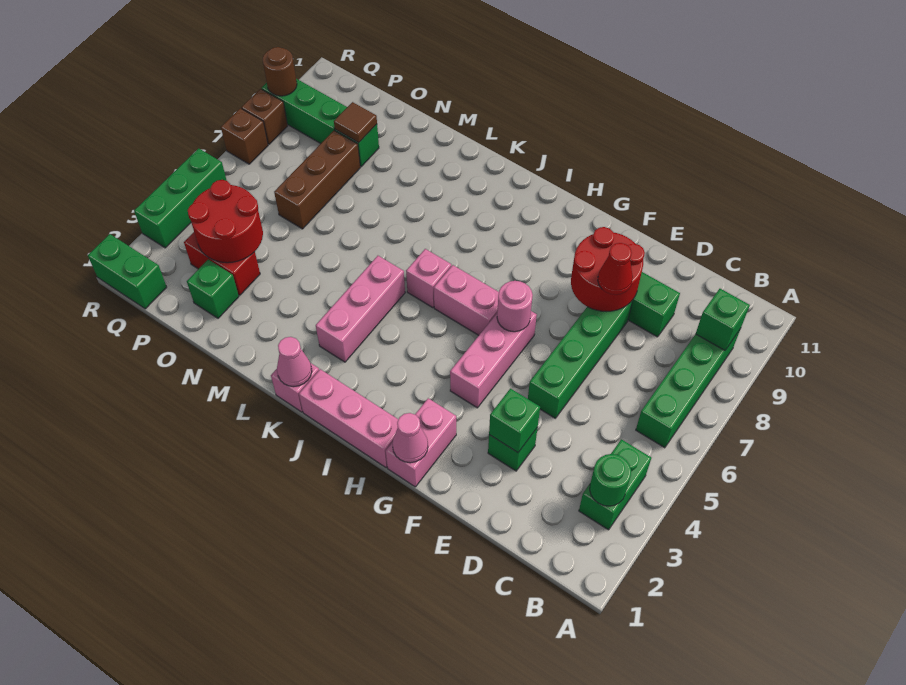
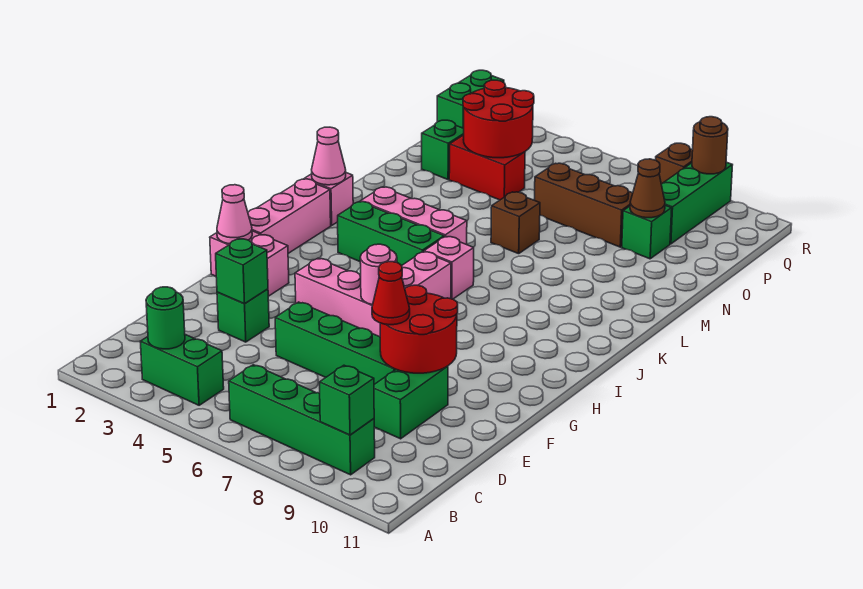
red brick O3:P3 level 1 -> red brick O3:O4 level 1
brown tile O9 level 2 -> brown cone O9 level 2
green brick R3:R5 level 1 -> green brick J3:J5 level 1
brown brick R7 level 1 -> brown brick M6 level 1

